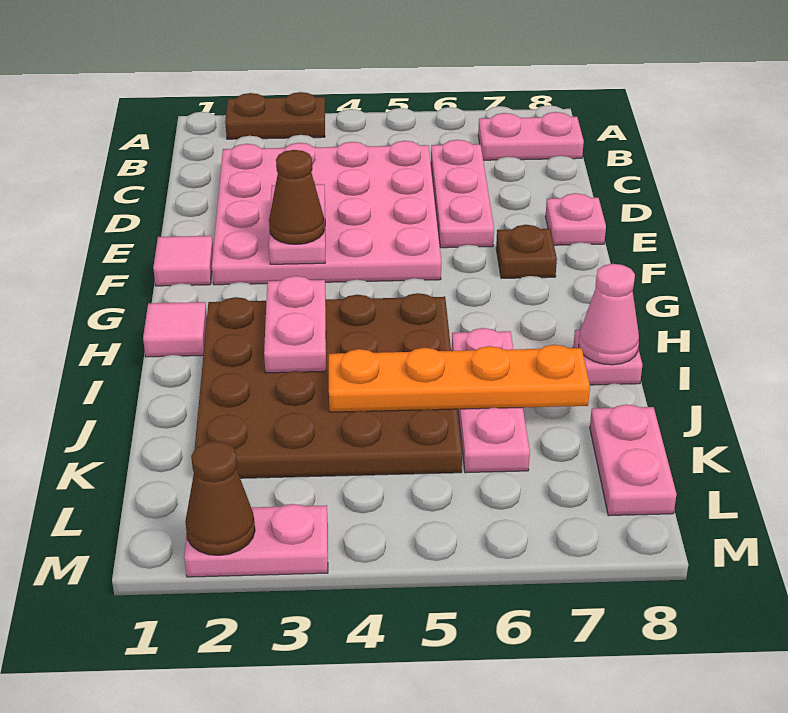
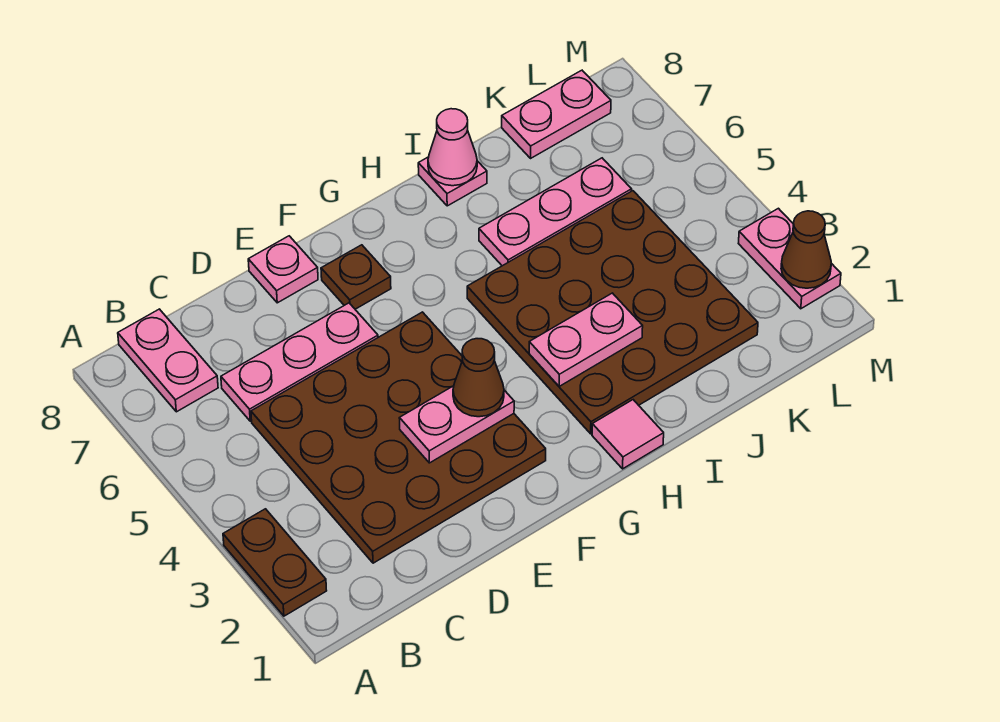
pink plate C2:F5 level 1 -> brown plate C2:F5 level 1
pink tile F1 level 1 -> none
orange plate J4:J7 level 2 -> none

